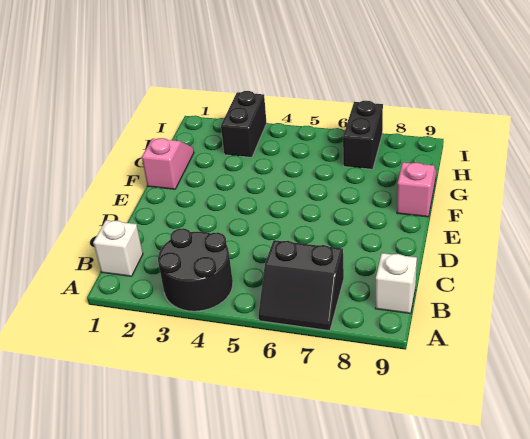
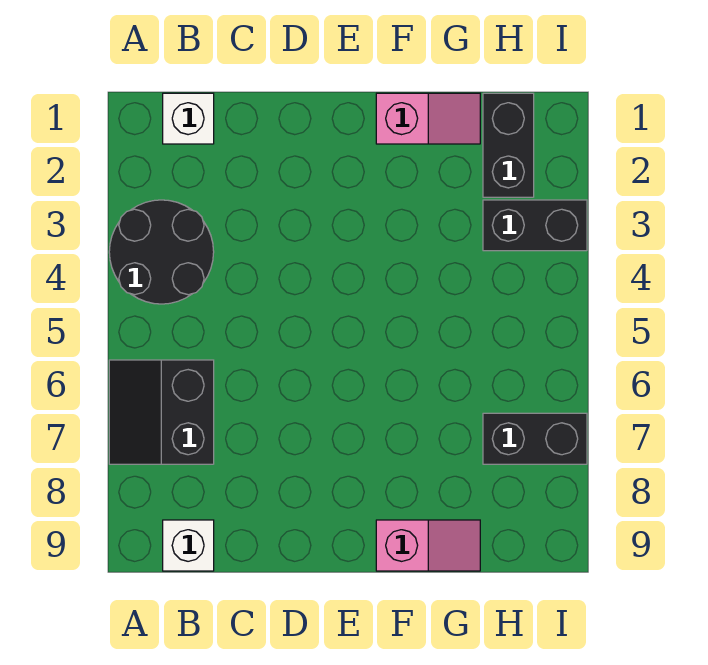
none -> black brick H1:H2 level 1

